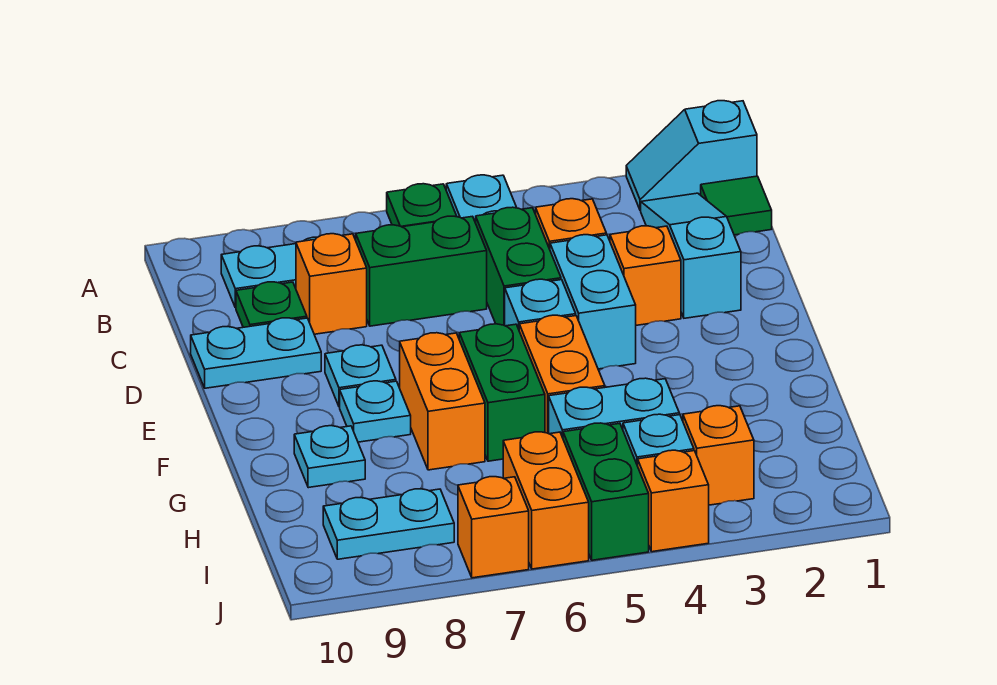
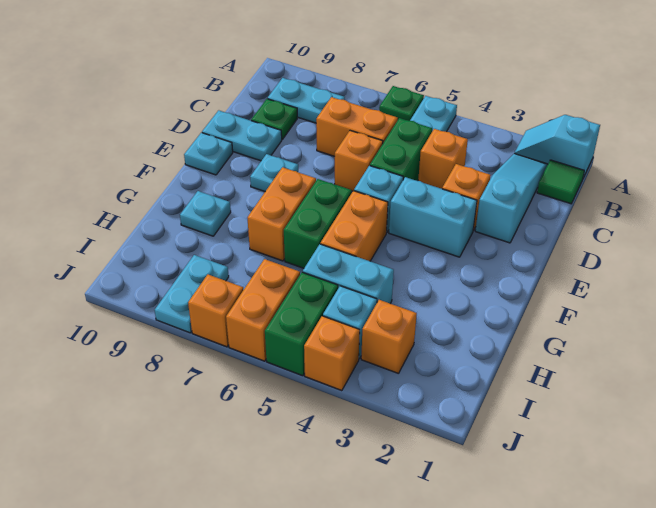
green brick C6:C7 level 1 -> orange brick C6:C7 level 1
orange brick C8 level 1 -> orange brick D6 level 1
cyan brick D4:E4 level 1 -> cyan brick E3:E4 level 1
cyan plate F8 level 1 -> cyan plate E10 level 1
cyan plate I8:I9 level 1 -> cyan plate I8:J8 level 1

